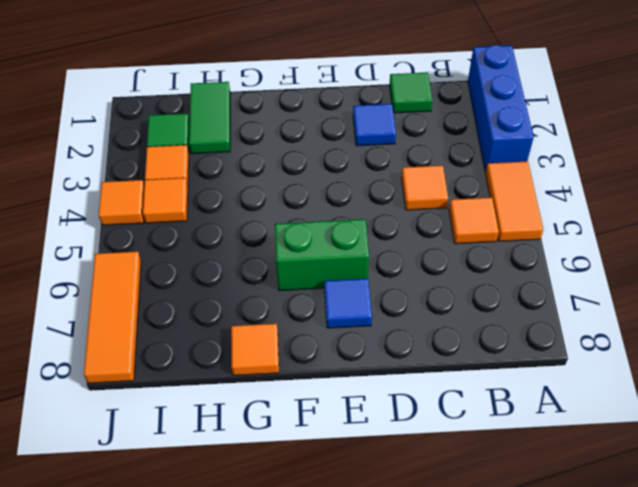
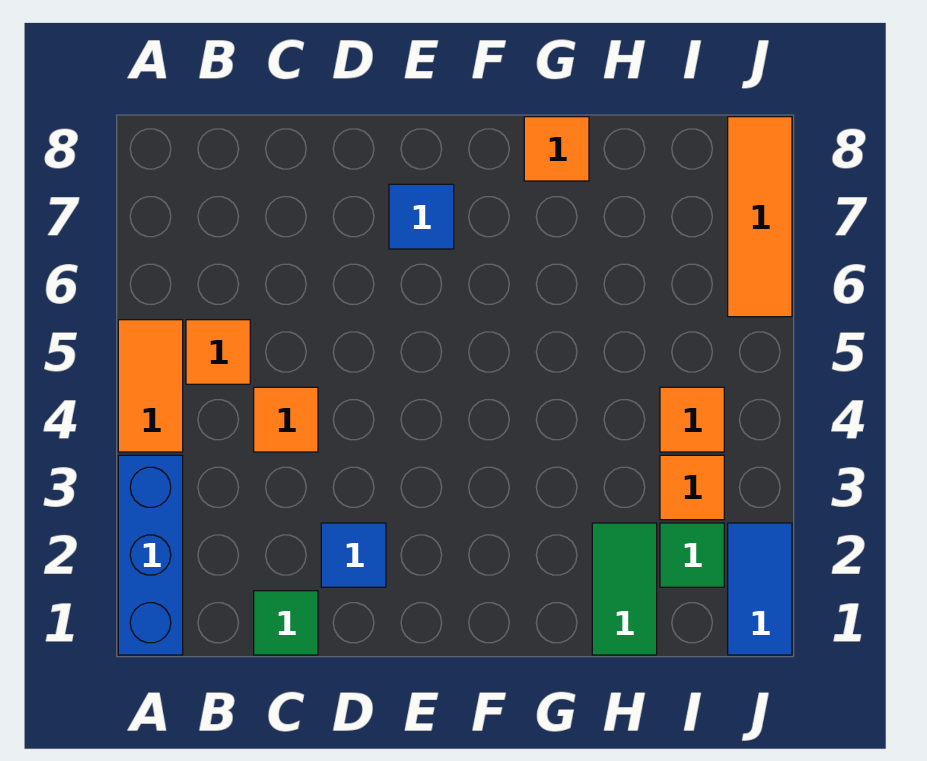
green brick E6:F6 level 1 -> none
none -> blue tile J1:J2 level 1
orange tile J4 level 1 -> none

